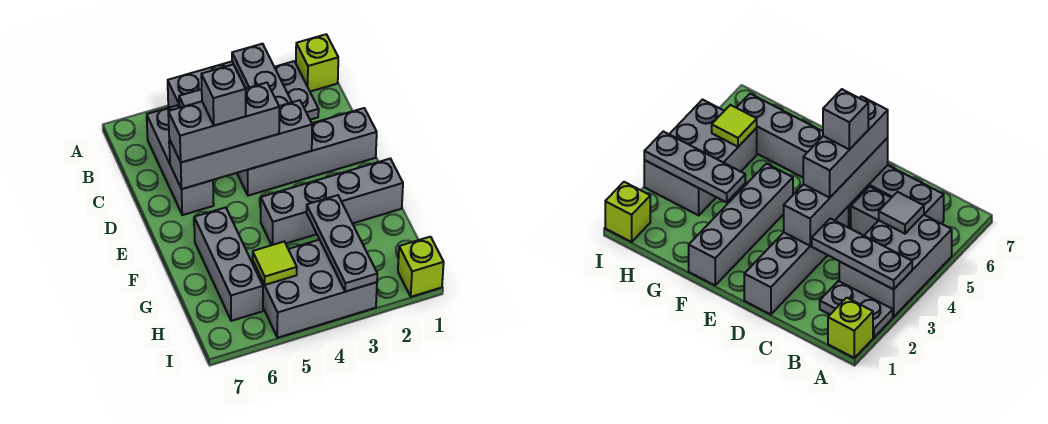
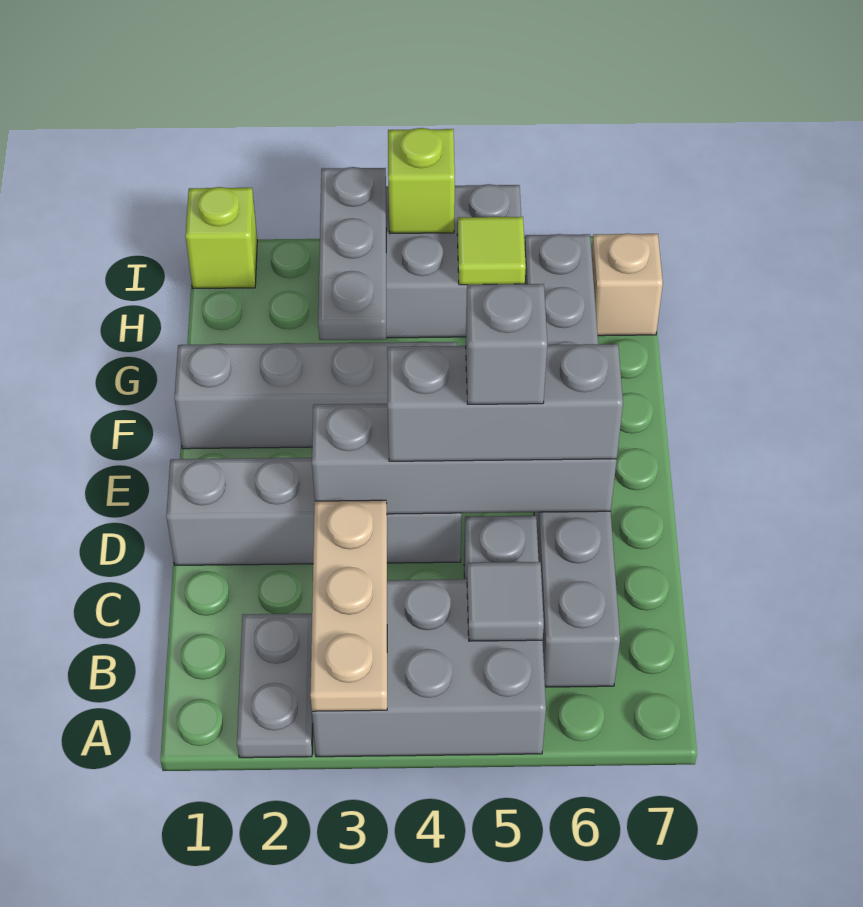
lime brick A1 level 1 -> lime brick I4 level 2
grey plate A3:C3 level 2 -> tan plate A3:C3 level 2
none -> tan brick H7 level 1

